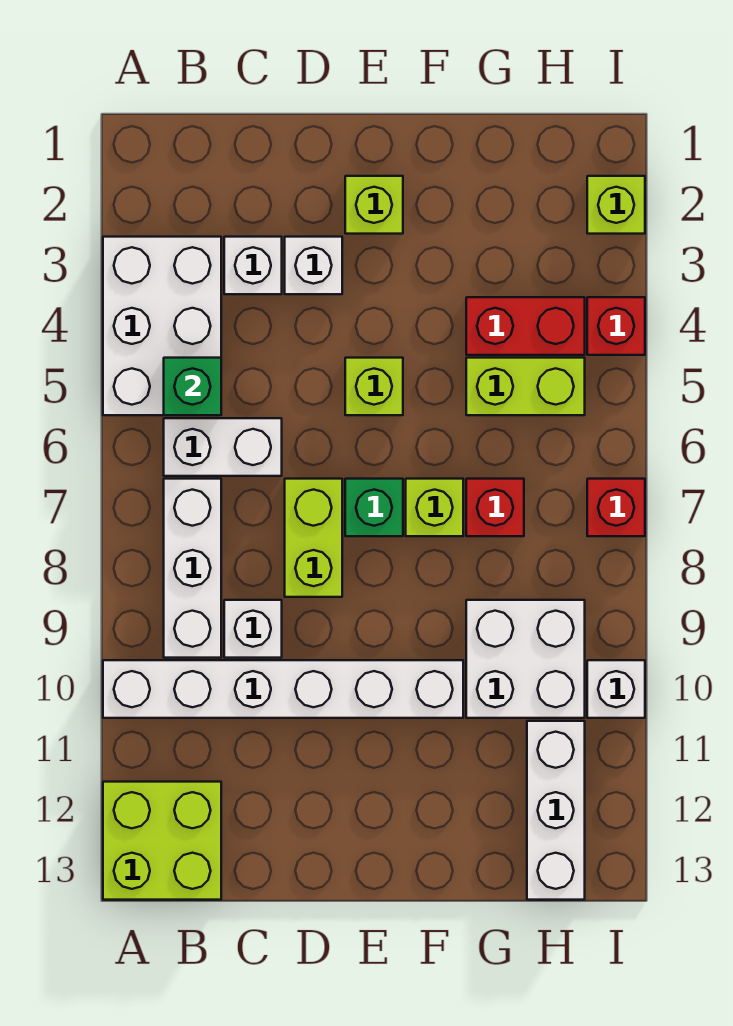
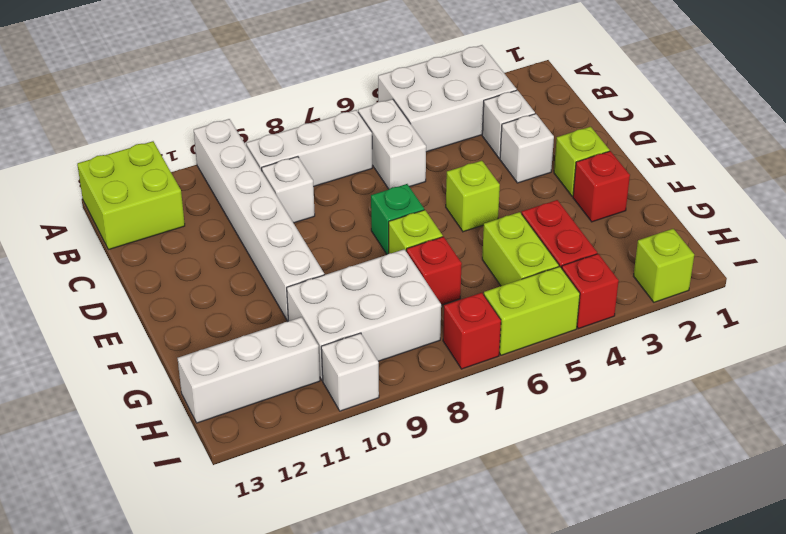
green brick B5 level 2 -> none
lime brick D7:D8 level 1 -> lime brick I5:I6 level 1
none -> red brick F2 level 1
white brick G9:H10 level 1 -> white brick G8:H10 level 1

